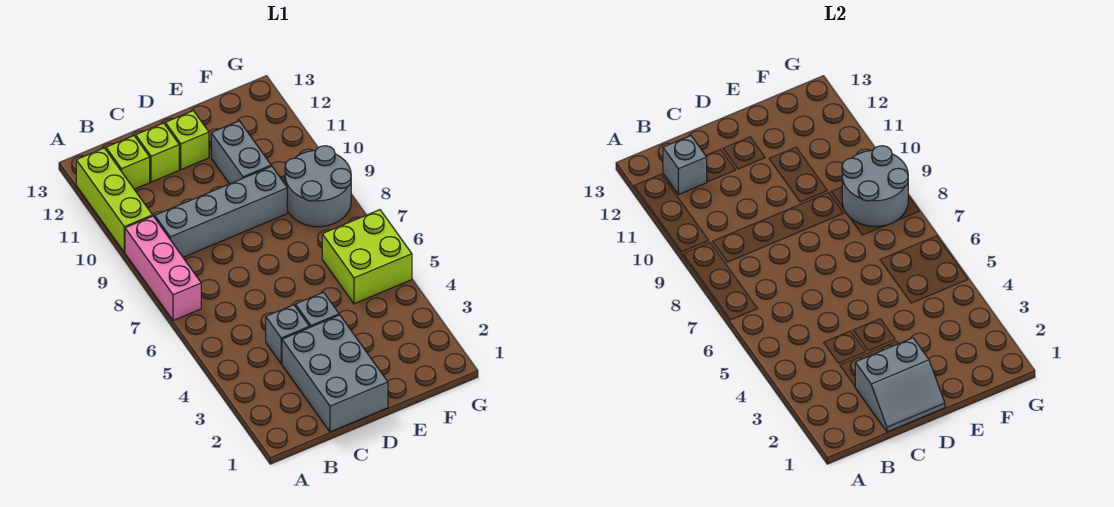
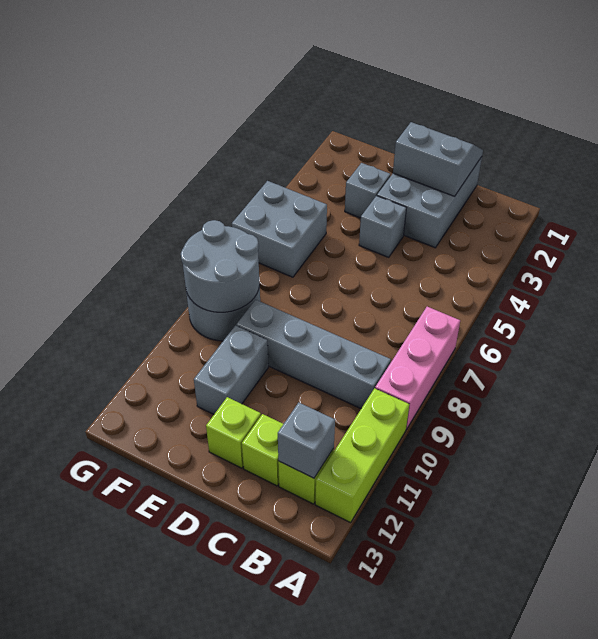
grey brick C4 level 1 -> grey brick E3 level 1
lime brick F5:G6 level 1 -> grey brick F5:G6 level 1

